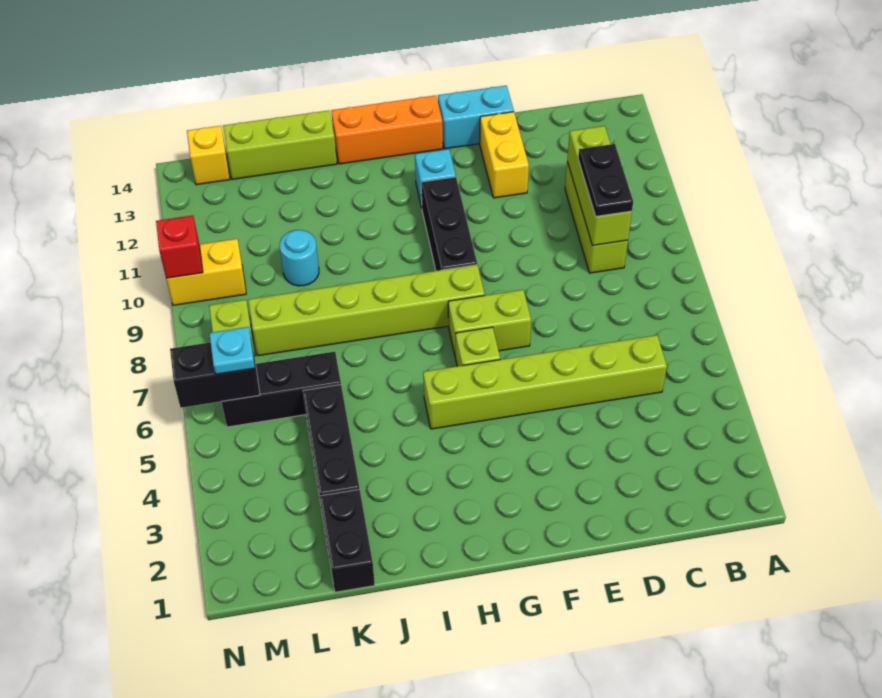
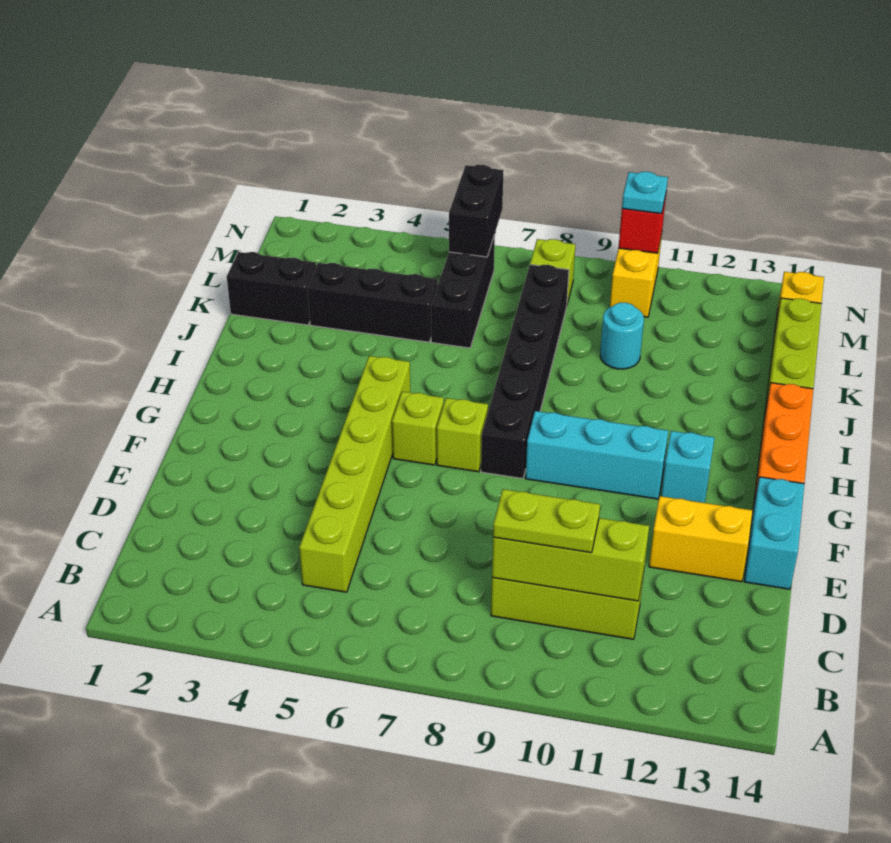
black plate C9:C10 level 3 -> lime plate C9:C10 level 3
lime brick F7:G7 level 1 -> lime brick G7 level 1
lime brick G8:L8 level 1 -> black brick G8:L8 level 1
black brick G9:G11 level 1 -> cyan brick G9:G11 level 1
cyan plate M6 level 3 -> cyan plate N10 level 3

